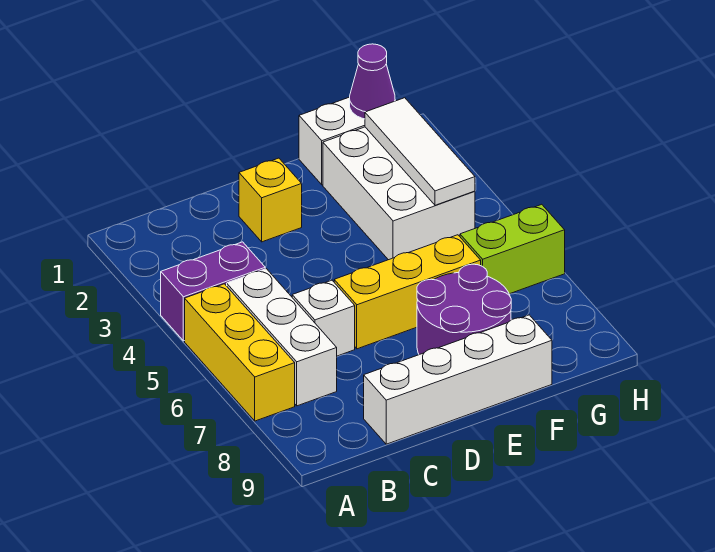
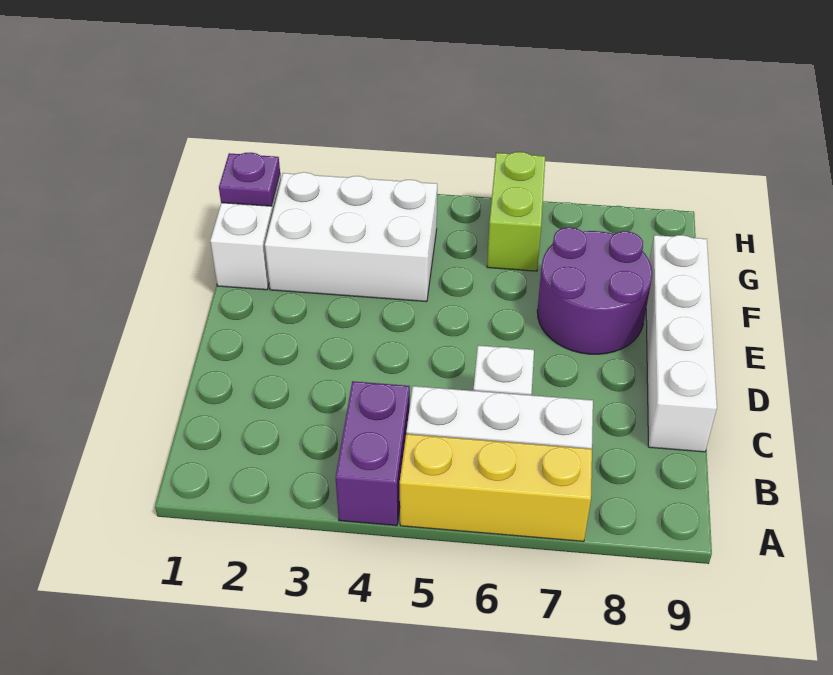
yellow brick D2 level 1 -> none
yellow brick D6:F6 level 1 -> none
purple cone G1 level 2 -> purple plate G1 level 2
white tile G2:G4 level 2 -> none

